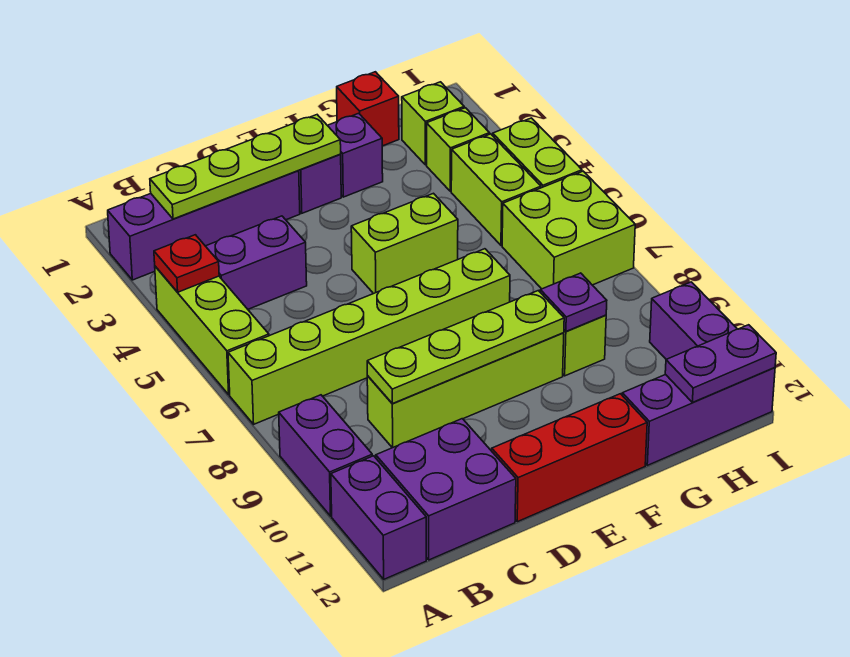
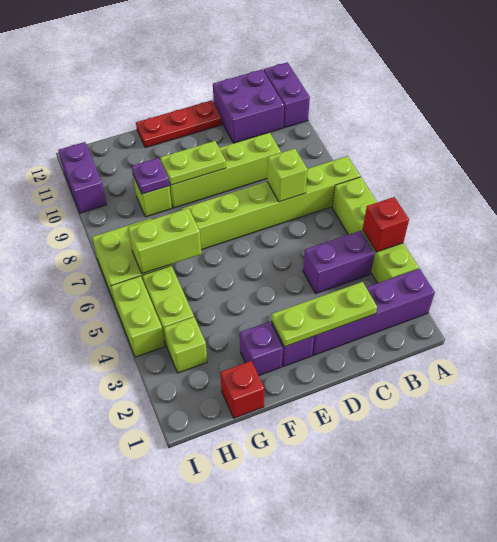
lime brick A4:A6 level 1 -> lime brick A3:A6 level 1
red plate A4 level 2 -> red brick A4 level 2
purple brick A9:A10 level 1 -> none
lime plate B2:E2 level 2 -> lime plate C2:E2 level 2
lime plate C9:F9 level 2 -> lime plate E9:F9 level 2
red brick D12:F12 level 1 -> red plate D12:F12 level 1
lime brick E5:F5 level 1 -> lime brick G6:H6 level 2
purple brick G12:I12 level 1 -> none
lime brick H2 level 1 -> lime brick C7 level 2
purple plate H12:I12 level 2 -> none

